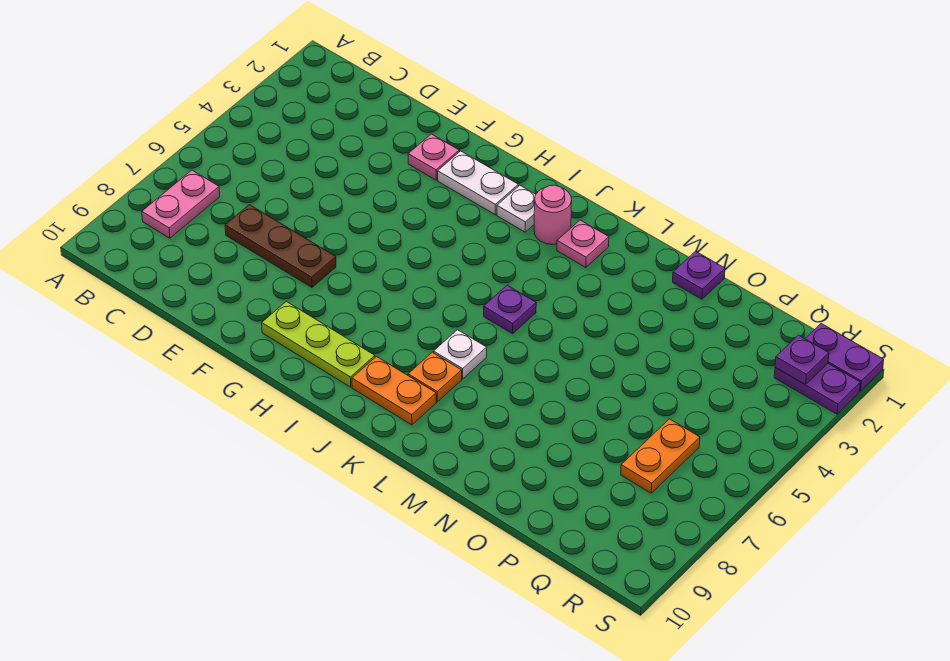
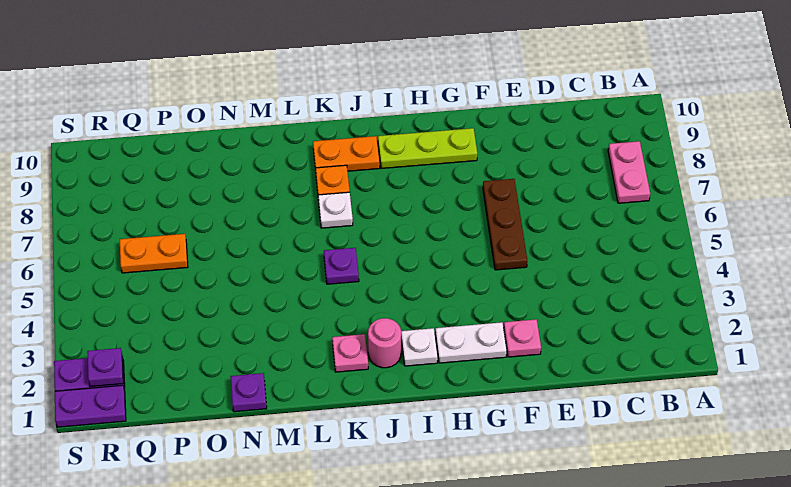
brown plate D7:F7 level 1 -> brown plate F5:F7 level 1
orange plate Q6:Q7 level 1 -> orange plate P6:Q6 level 1

